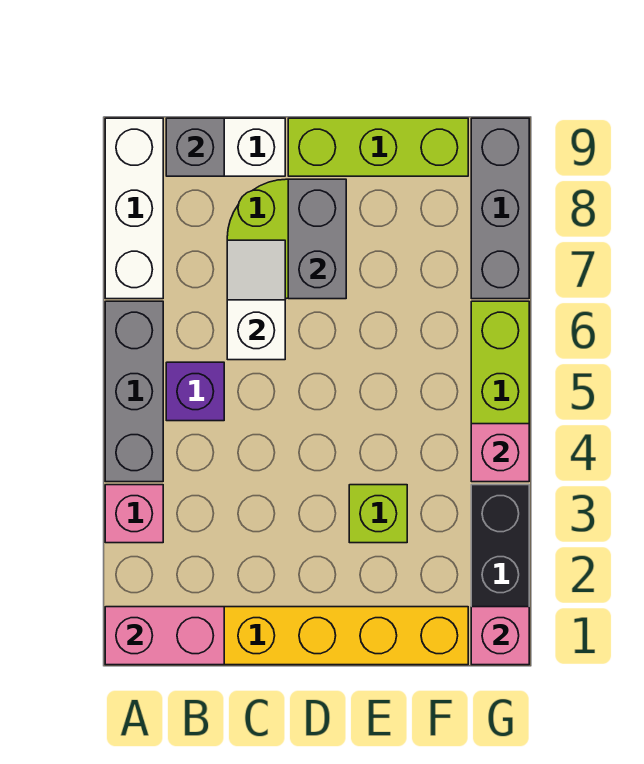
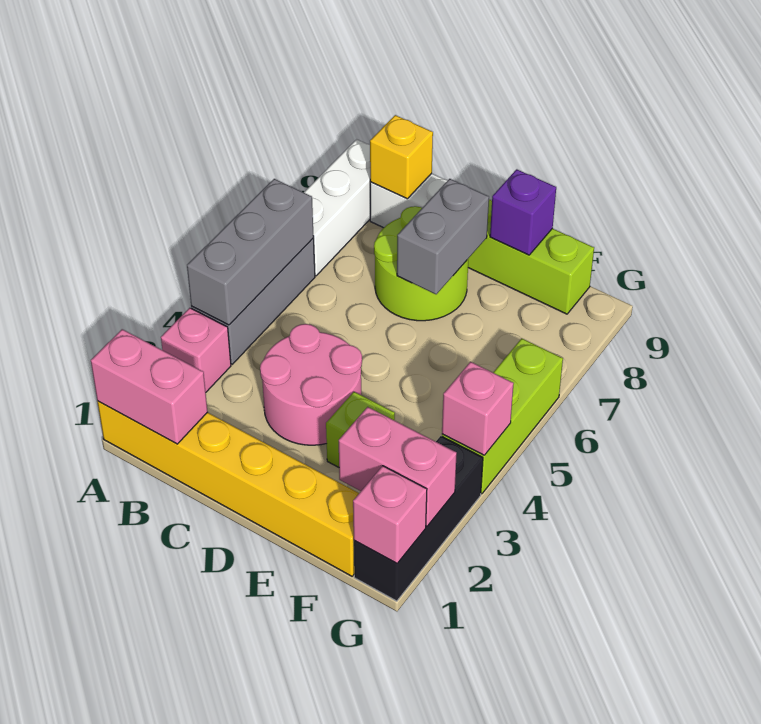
purple brick B5 level 1 -> purple brick E9 level 2
grey brick B9 level 2 -> yellow brick B9 level 2
none -> pink round brick C3:D4 level 1
white slope C6:C7 level 2 top 6 -> none
none -> pink brick F2:G2 level 2
grey brick G7:G9 level 1 -> grey brick A4:A6 level 2

